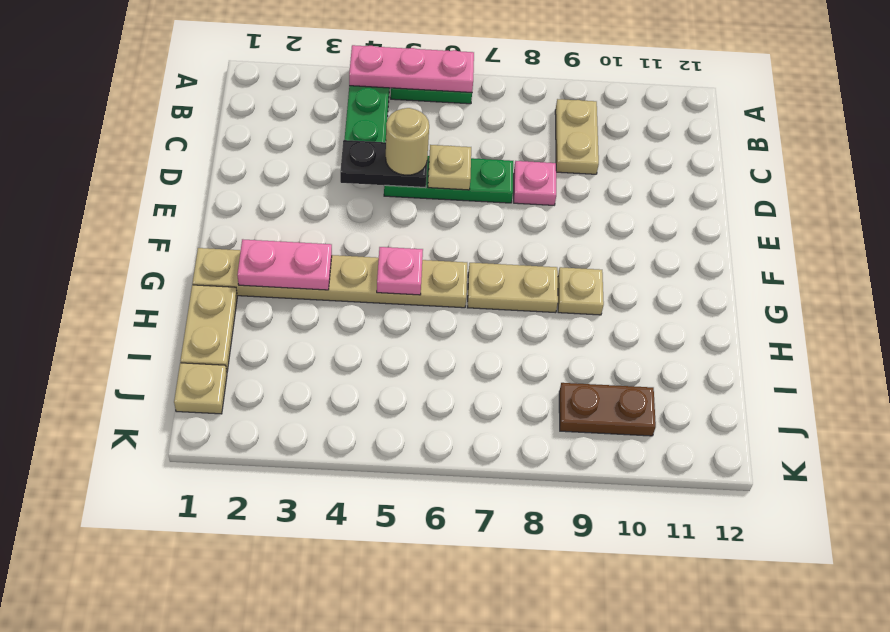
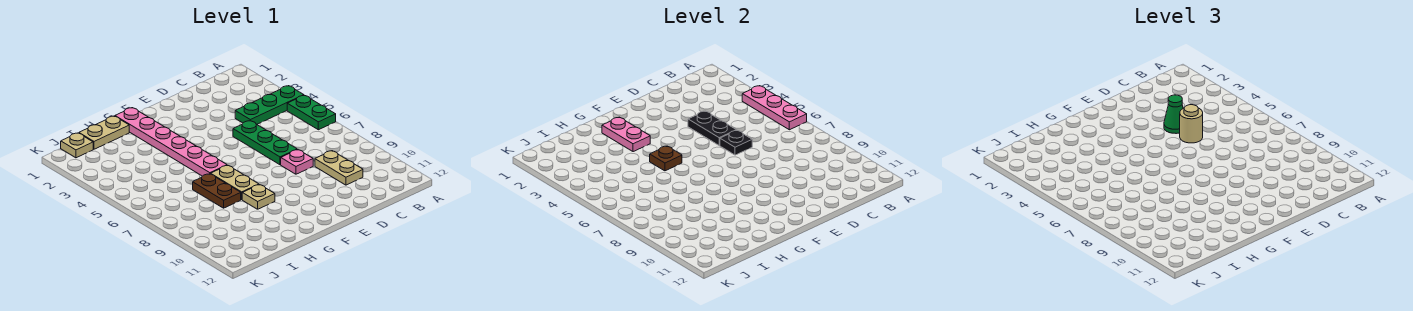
tan plate B9:C9 level 1 -> tan plate C9:C10 level 1
none -> green cone D4 level 3
tan plate D6 level 2 -> black plate D6 level 2
tan plate G1:G6 level 1 -> pink plate G1:G6 level 1
pink plate G5 level 2 -> brown plate G5 level 2
brown plate J9:J10 level 1 -> brown plate H7:H8 level 1

